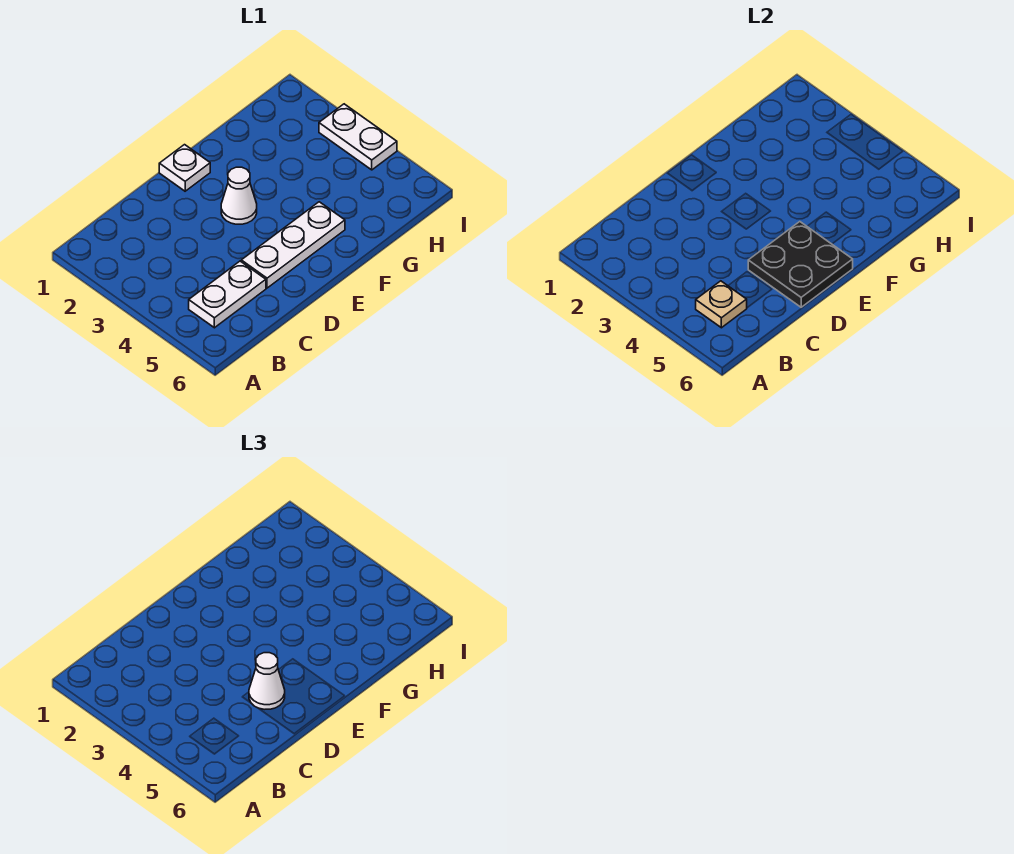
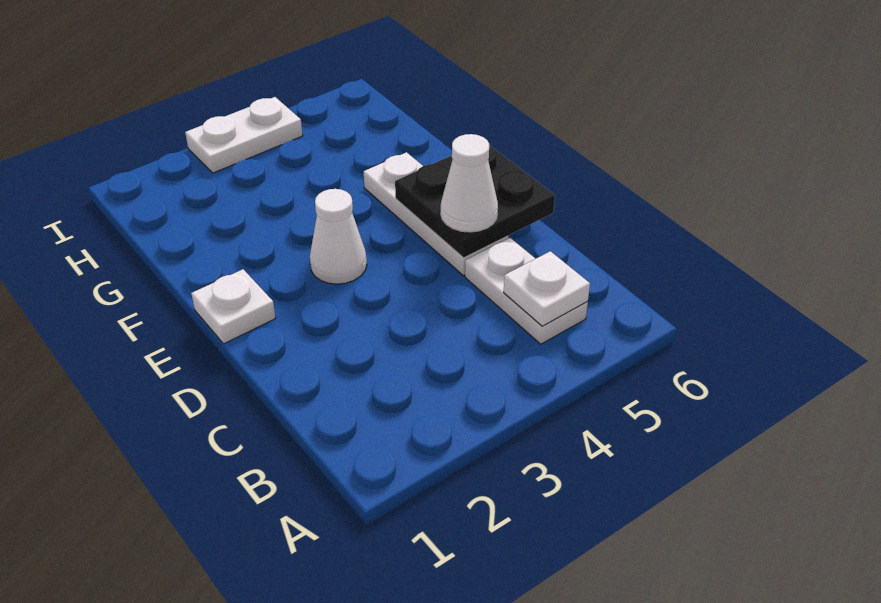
tan plate B5 level 2 -> white plate B5 level 2

